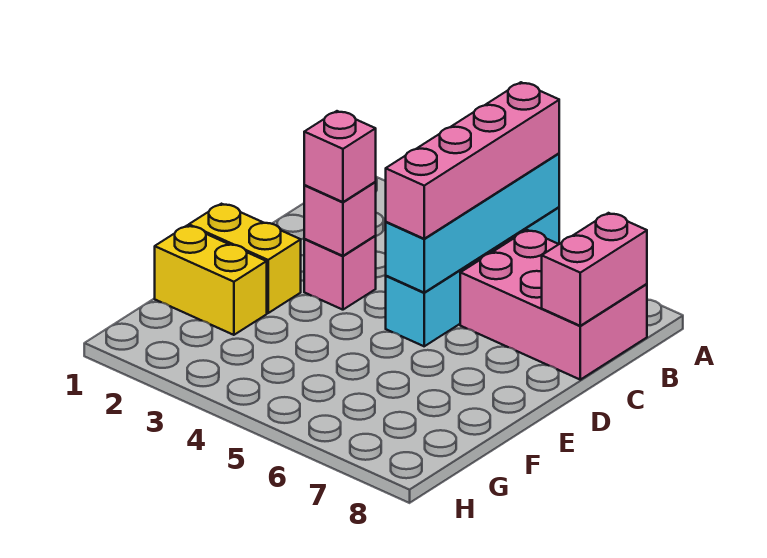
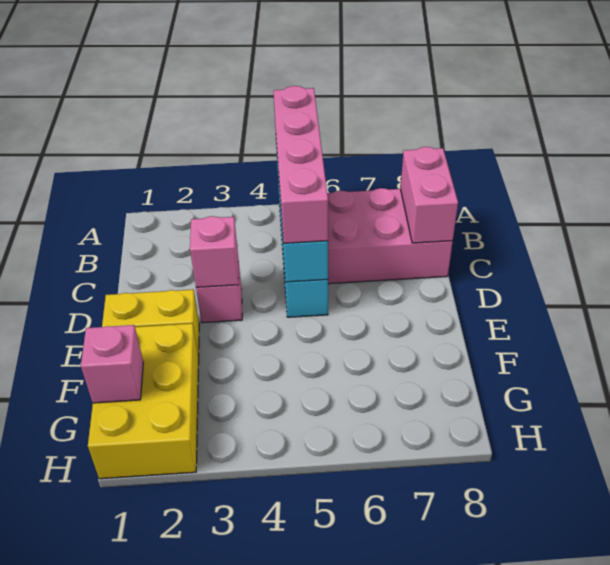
pink brick D3 level 3 -> pink brick G1 level 2
yellow brick F1:F2 level 1 -> yellow brick F1:H2 level 1

